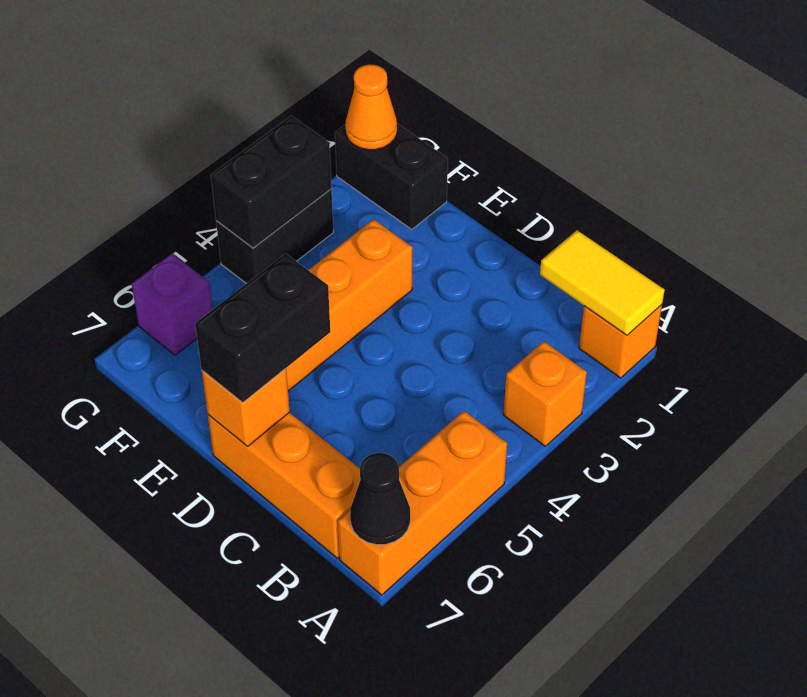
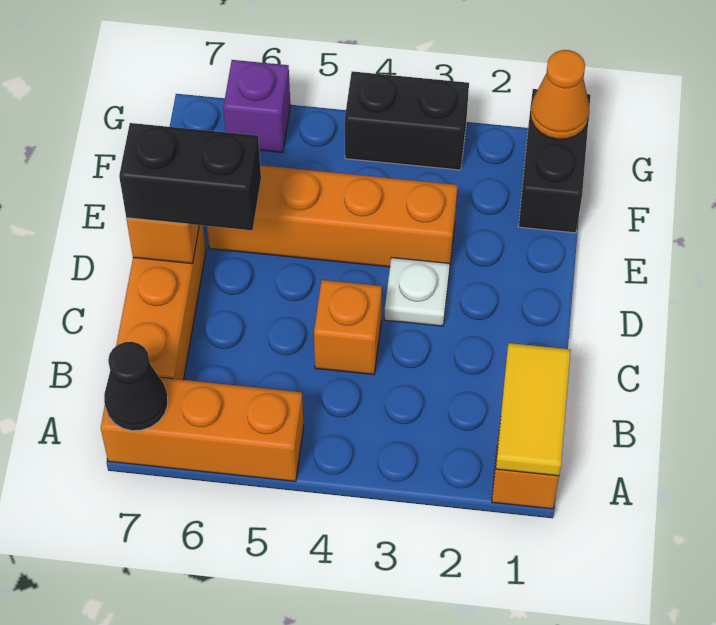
orange brick A3 level 1 -> orange brick C4 level 1
none -> white plate D3 level 1
black brick G3:G4 level 2 -> none

